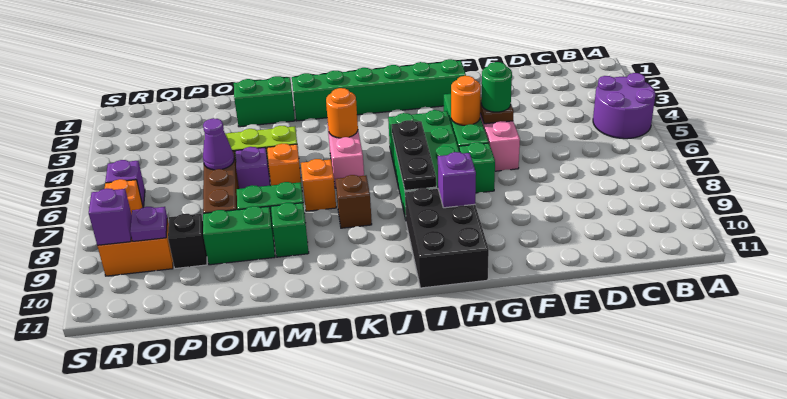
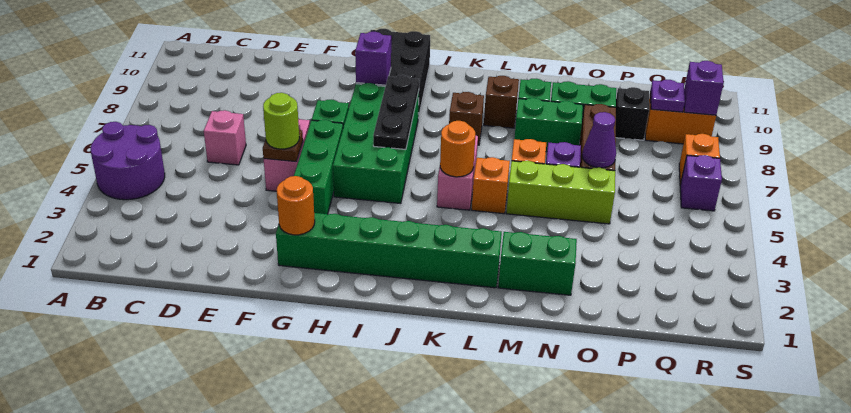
none -> pink brick D6 level 1
green round brick F5 level 3 -> lime round brick F5 level 3
orange round brick G5 level 2 -> orange round brick G2 level 2
orange brick L7 level 1 -> orange brick L5 level 1
none -> brown brick L9 level 1

